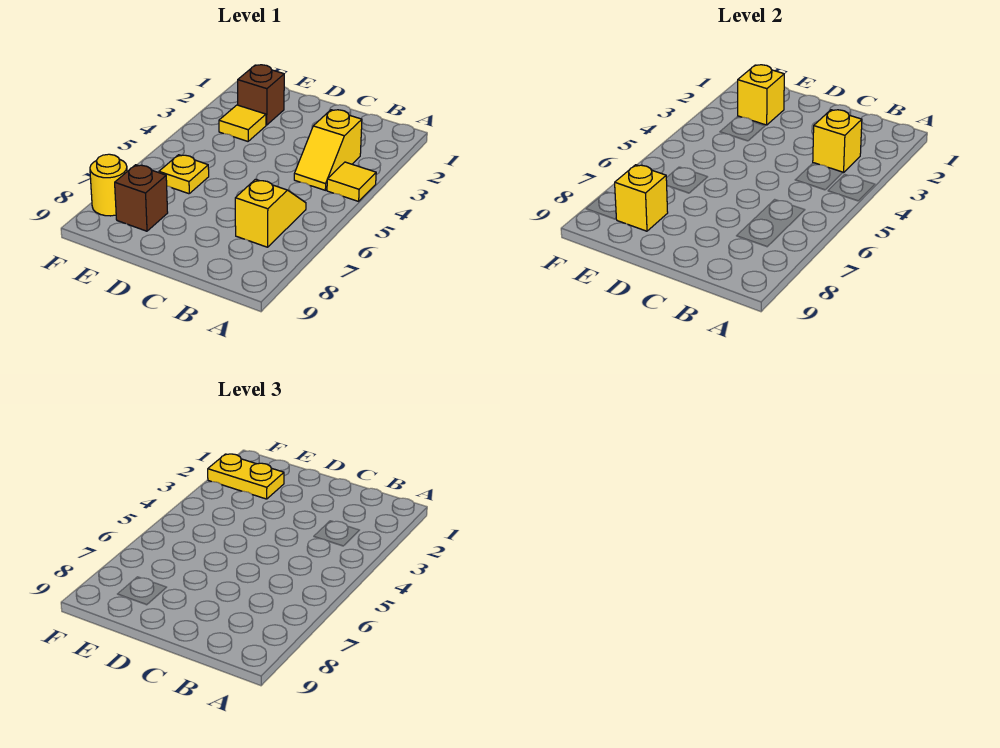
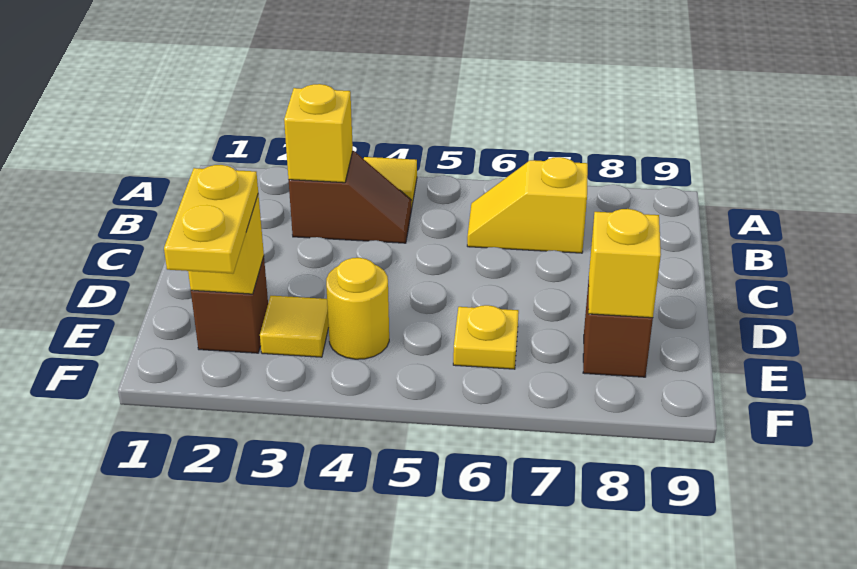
yellow slope B3:B4 level 1 top 3 -> brown slope B3:B4 level 1 top 3
yellow round brick F8 level 1 -> yellow round brick E4 level 1

